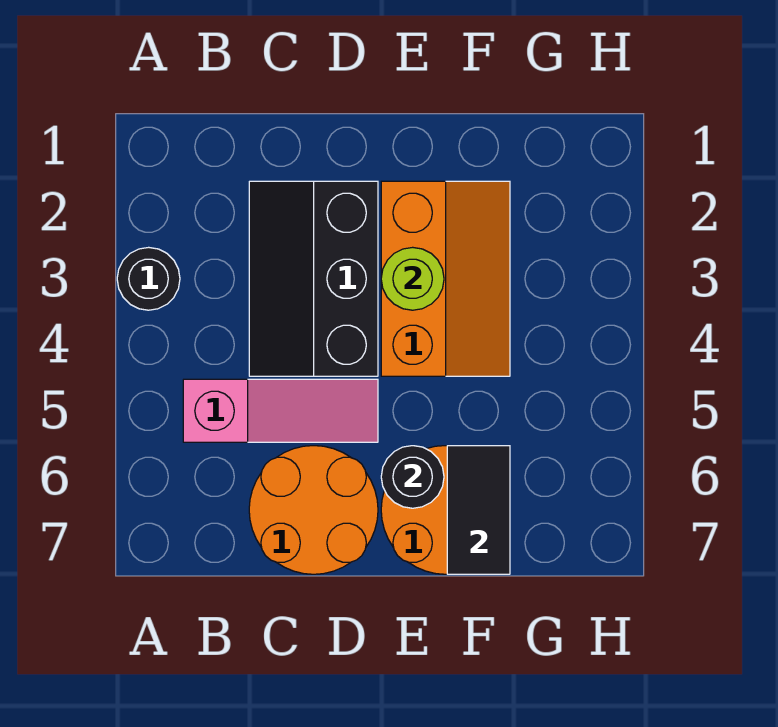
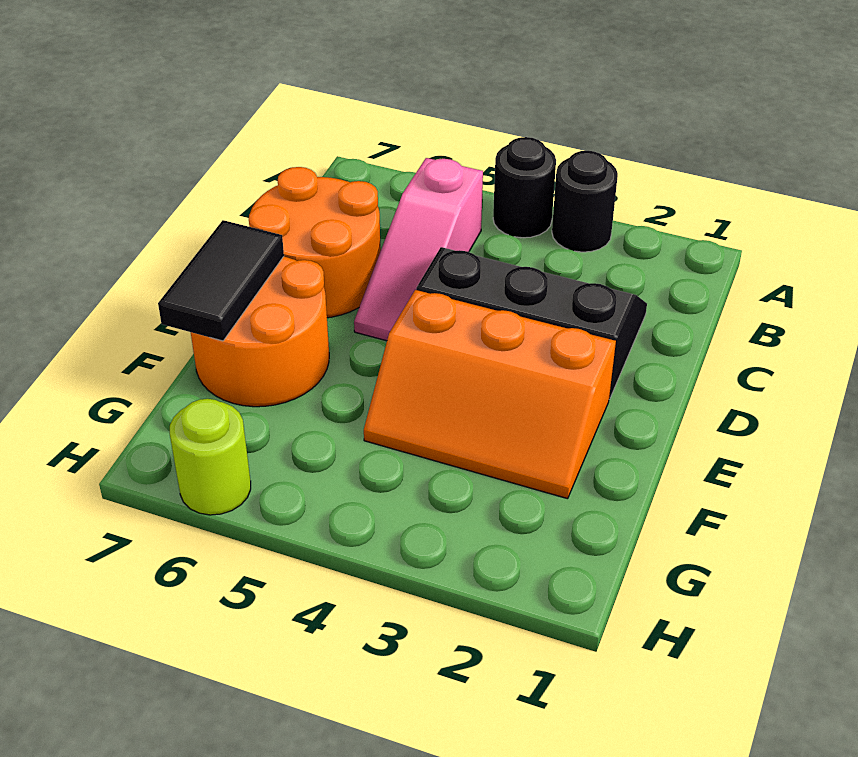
lime round brick E3 level 2 -> lime round brick H6 level 1
black round brick E6 level 2 -> black round brick A4 level 1
black tile F6:F7 level 2 -> black tile E7:F7 level 2

